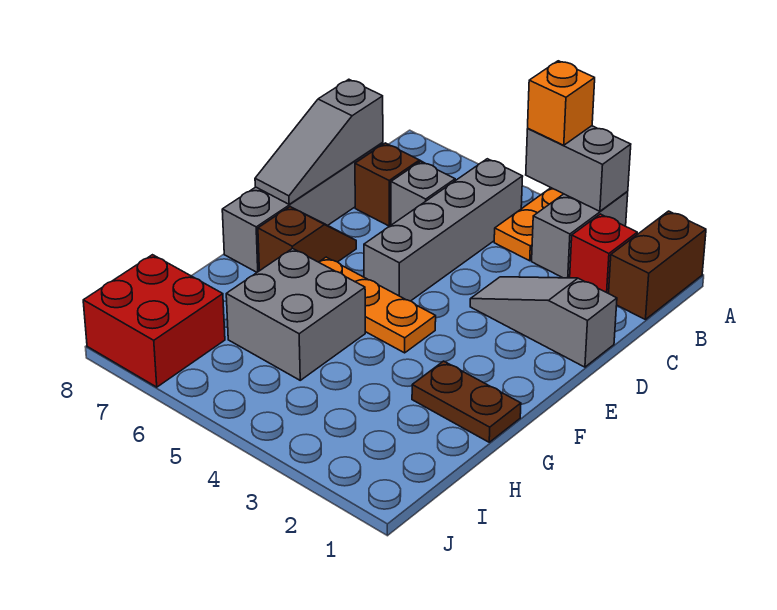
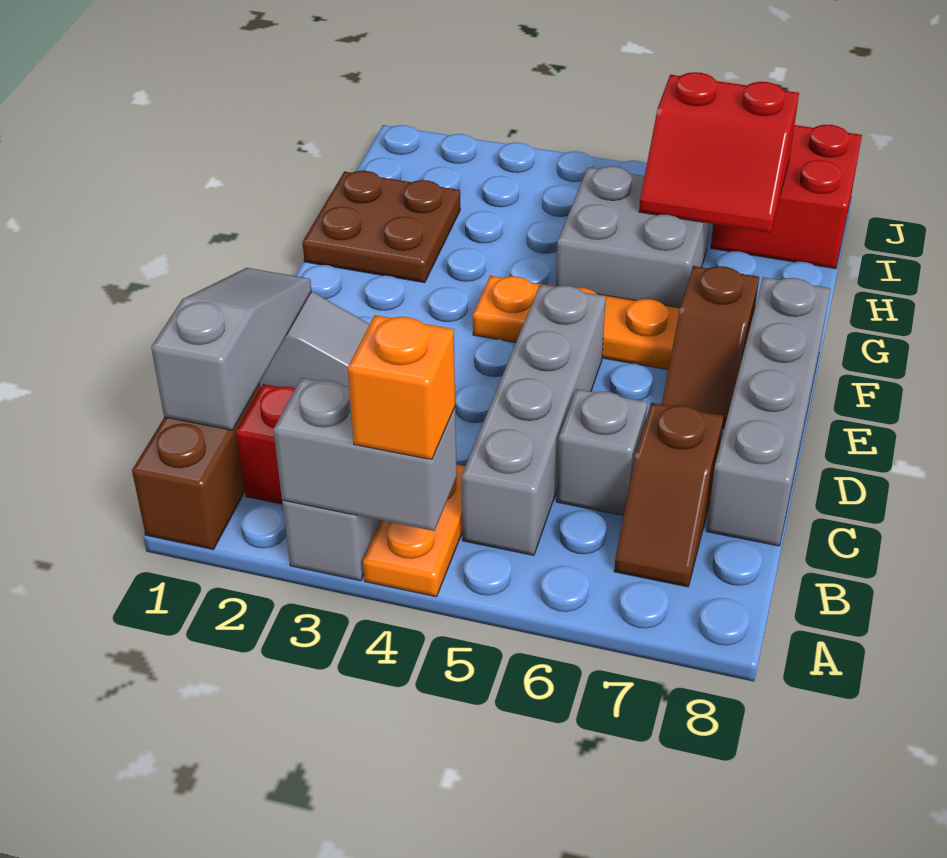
grey slope C8:E8 level 2 top C -> grey slope B1:D1 level 2 top B
brown plate G1:G2 level 1 -> brown plate G1:H2 level 1
none -> red slope H6:I7 level 2 top I

